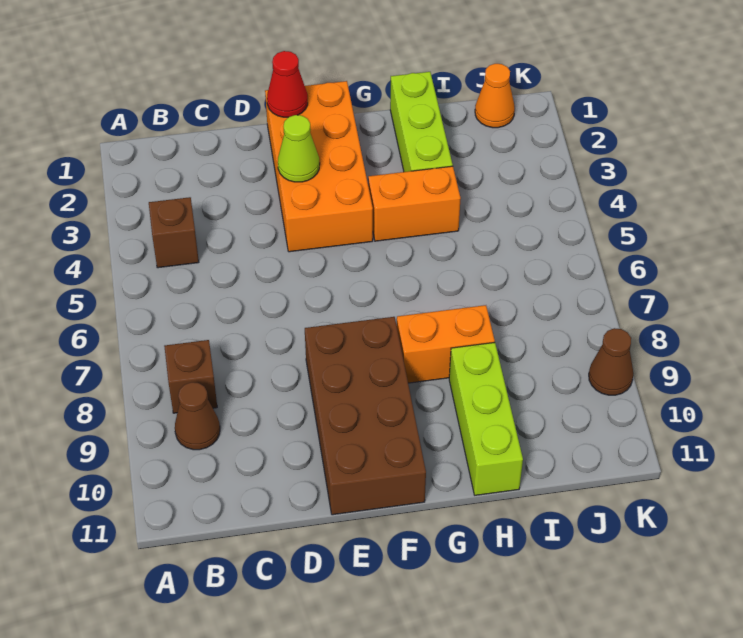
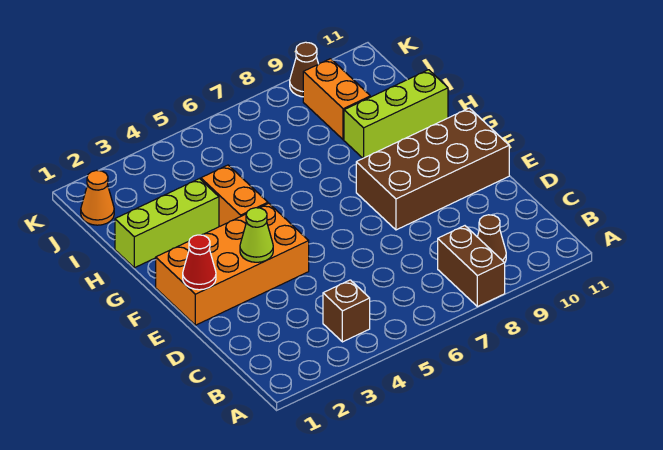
brown brick B8 level 1 -> brown brick A8:B8 level 1
orange brick G8:H8 level 1 -> orange brick I9:J9 level 1

